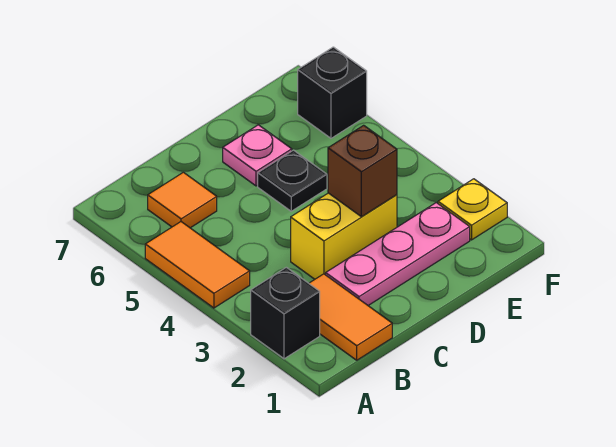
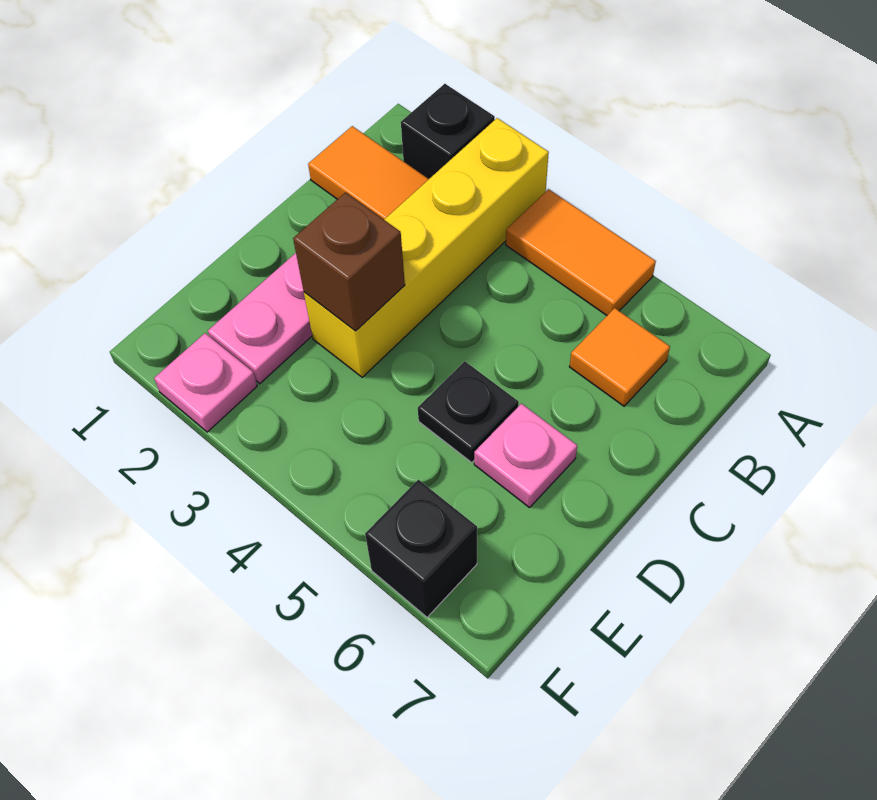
yellow brick C3:D3 level 1 -> yellow brick A3:D3 level 1
yellow plate F2 level 1 -> pink plate F2 level 1

